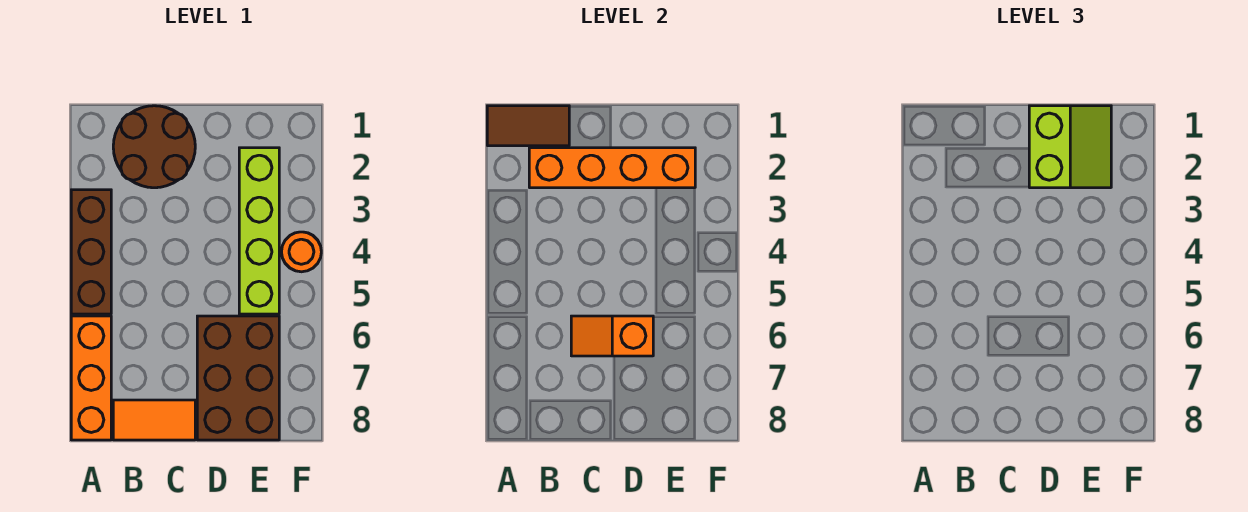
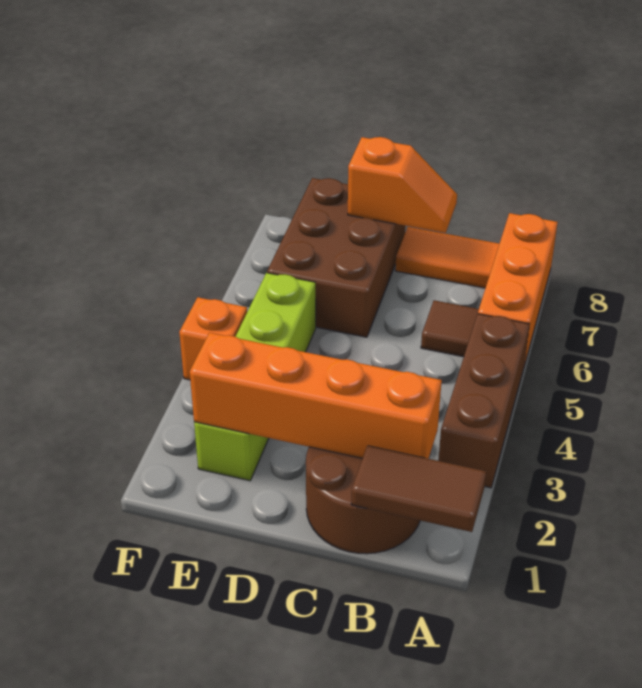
none -> brown tile B6 level 1
orange slope C6:D6 level 2 top D -> orange slope C8:D8 level 2 top D
lime slope D1:E2 level 3 top D -> none
orange round brick F4 level 1 -> orange brick F4 level 1

